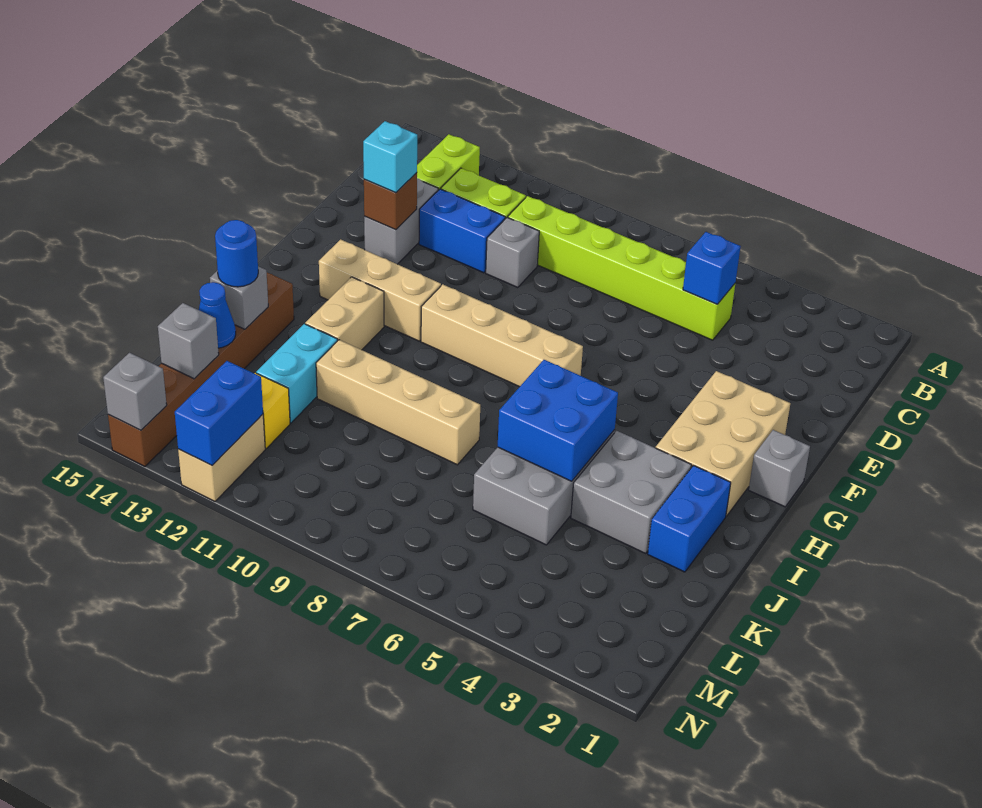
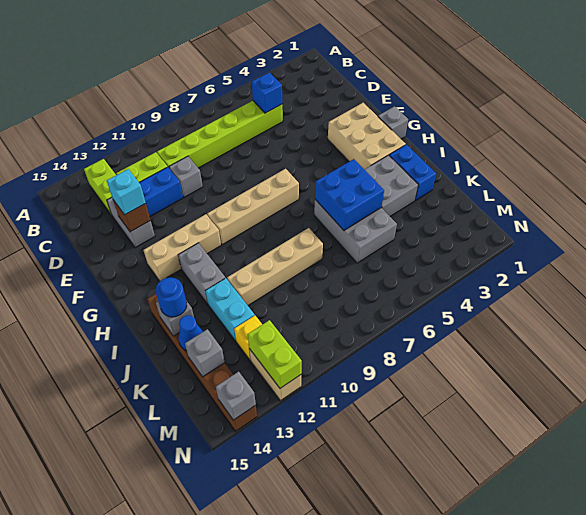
tan brick H12:I12 level 1 -> grey brick H12:I12 level 1
blue brick M12:N12 level 2 -> lime brick M12:N12 level 2

